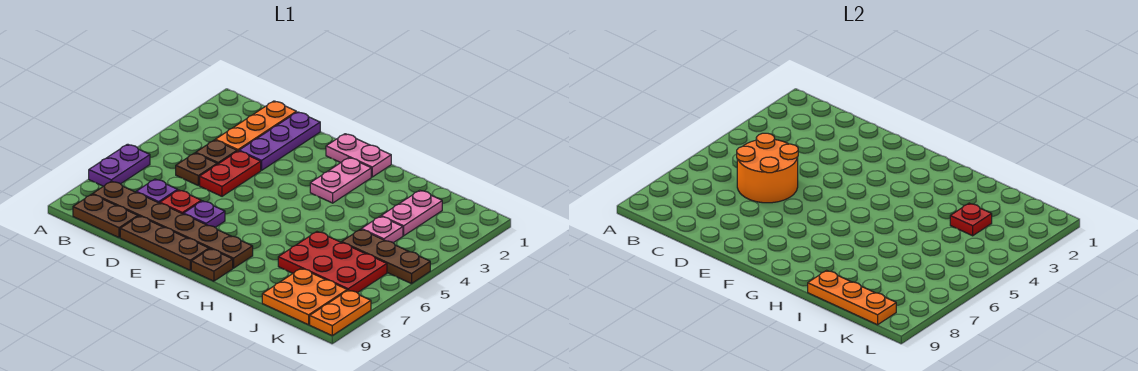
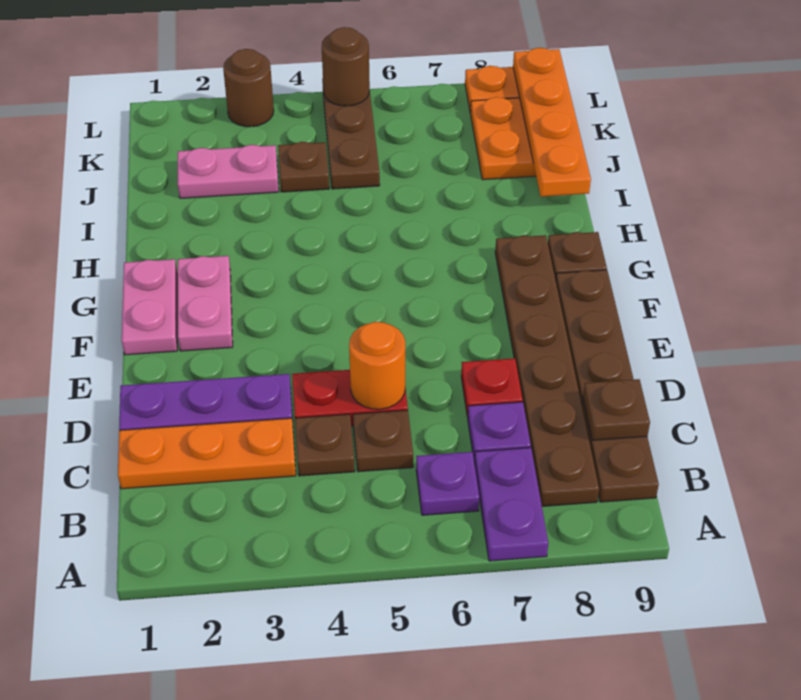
purple plate A6:A7 level 1 -> purple plate A7:B7 level 1
orange round brick C5:D6 level 2 -> orange round brick D5 level 2
none -> brown plate C9 level 2
purple plate E7 level 1 -> purple plate B6 level 1
pink plate G2:G3 level 1 -> pink plate F2:G2 level 1
red plate I6:K7 level 1 -> none
orange plate I9:K9 level 2 -> orange plate I9:L9 level 2
red plate J3 level 2 -> none
pink plate J4 level 1 -> brown plate J4 level 1
none -> brown round brick L3 level 1
none -> brown round brick L5 level 2

